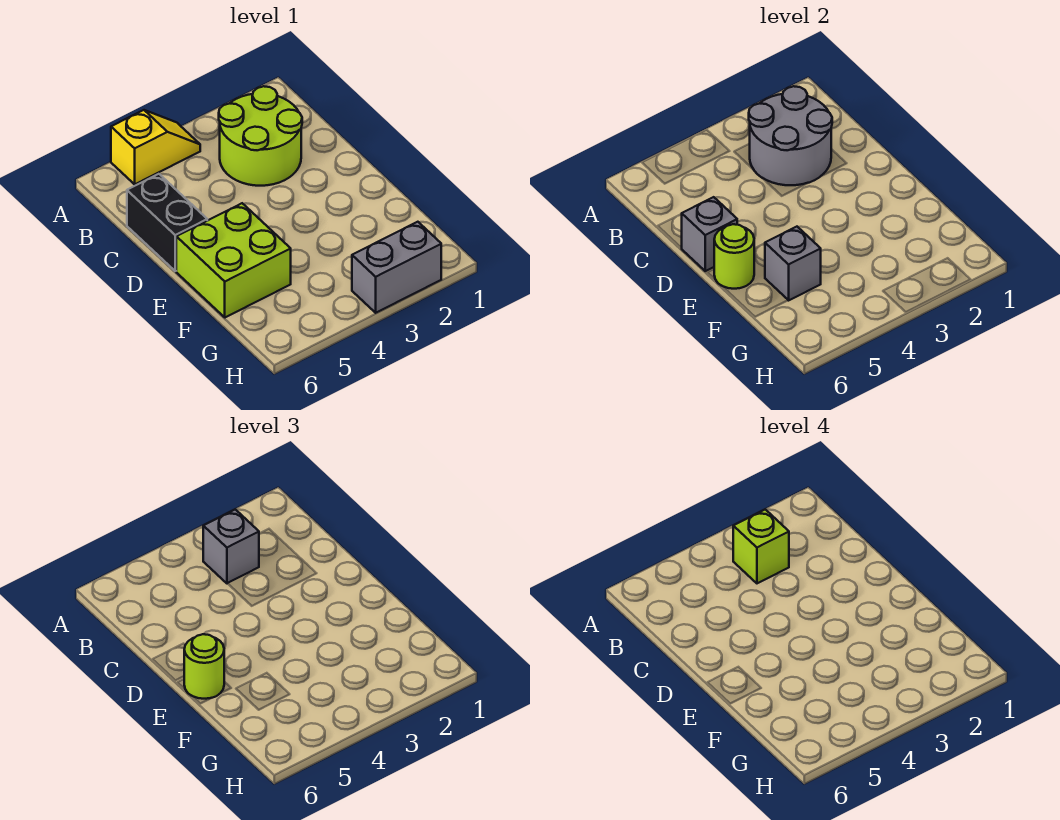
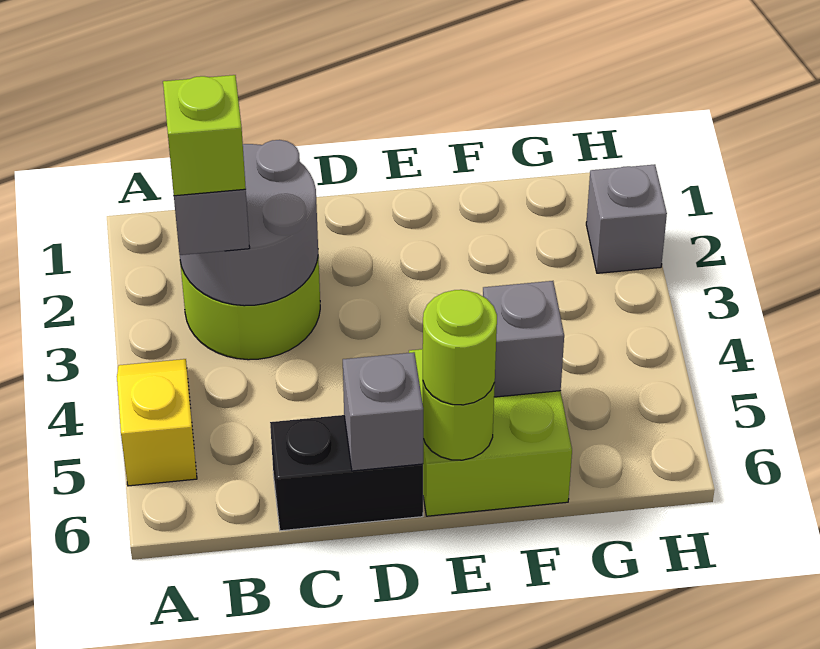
grey brick H2:H3 level 1 -> grey brick H2 level 1

